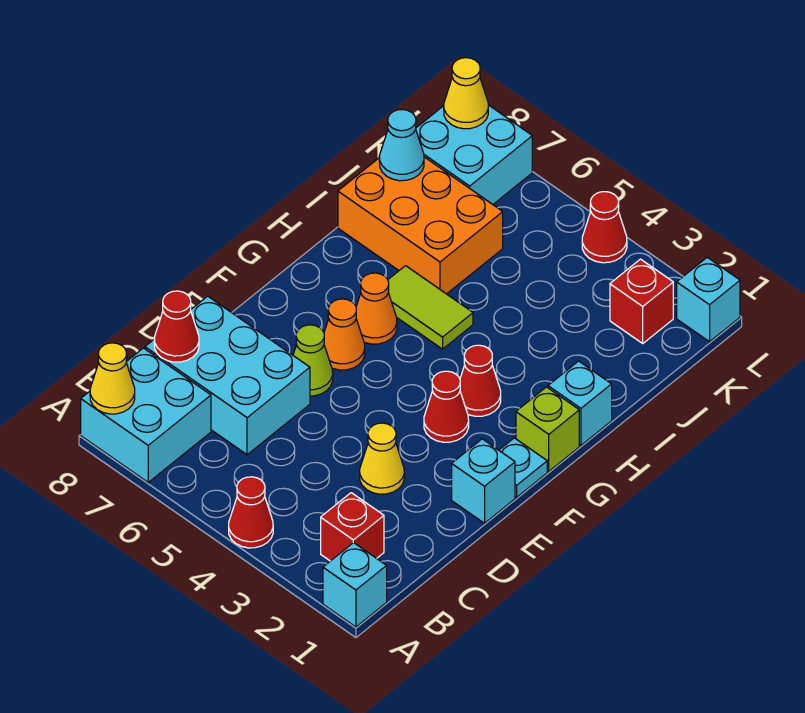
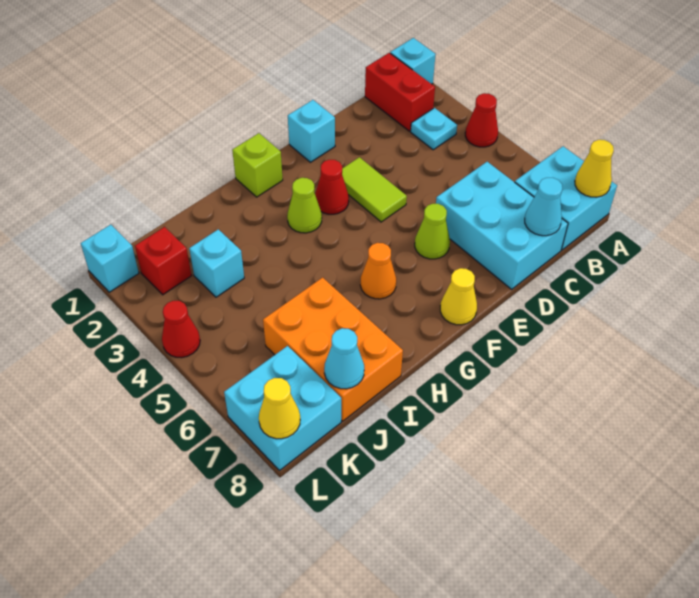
red brick B2 level 1 -> red brick B1:B2 level 1
red cone C8 level 2 -> cyan cone C8 level 2
yellow cone D3 level 1 -> yellow cone F8 level 1
cyan plate F1 level 1 -> cyan plate B3 level 1
orange cone F6 level 1 -> none
red cone G3 level 1 -> lime cone G3 level 1
cyan brick H1 level 1 -> cyan brick J3 level 1
lime tile H5:H6 level 1 -> lime tile E3:E4 level 1

